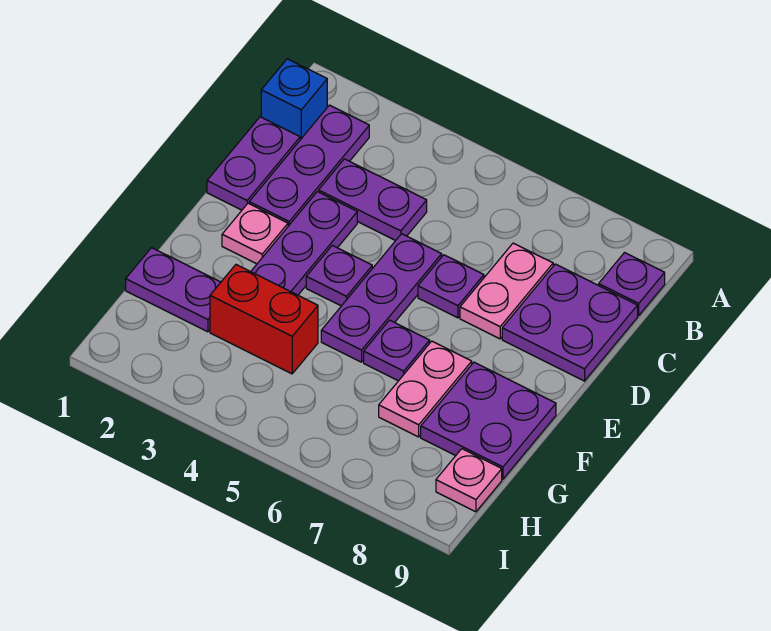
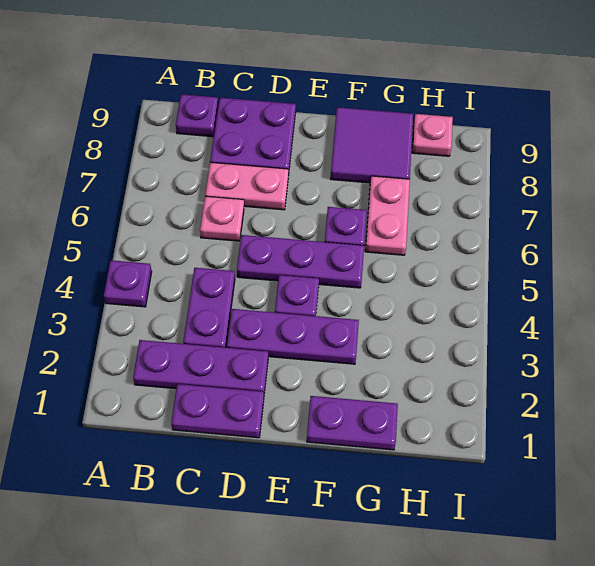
blue brick B1 level 1 -> none
purple plate D6 level 1 -> purple plate A4 level 1
pink plate E2 level 1 -> pink plate C6 level 1
pink plate F7:G7 level 1 -> pink plate G6:G7 level 1
purple plate F8:G9 level 1 -> purple tile F8:G9 level 1
purple plate G1:G2 level 1 -> purple plate F1:G1 level 1
red brick G3:G4 level 1 -> none

